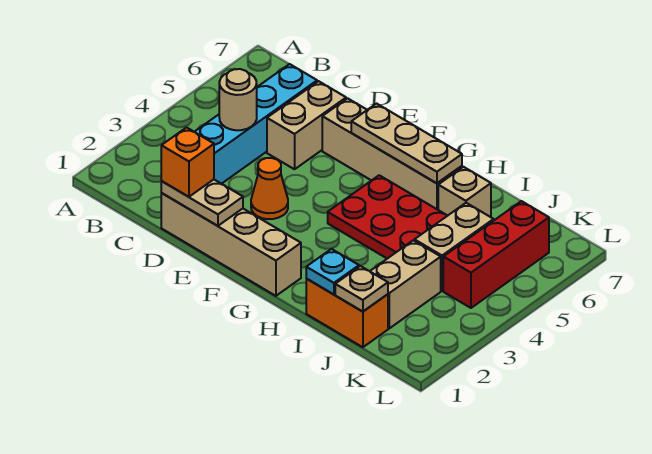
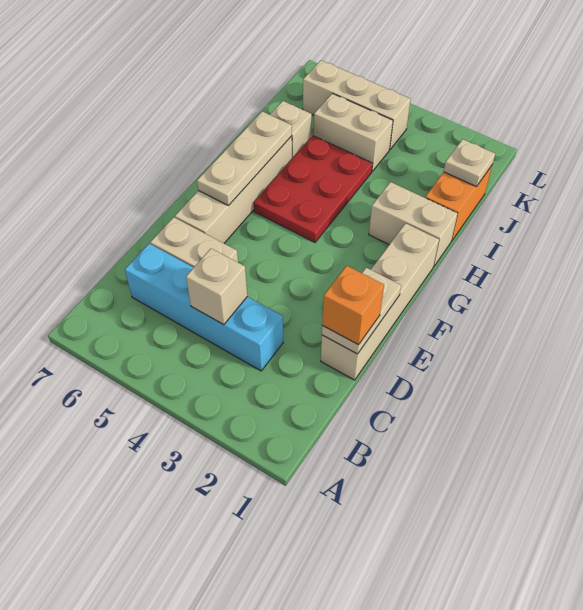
tan round brick C4 level 2 -> tan brick C4 level 2
orange cone E3 level 1 -> none
cyan plate I1 level 2 -> none
tan brick J2:J3 level 1 -> tan brick H1:H2 level 1
red brick K4:K6 level 1 -> tan brick K4:K6 level 1

